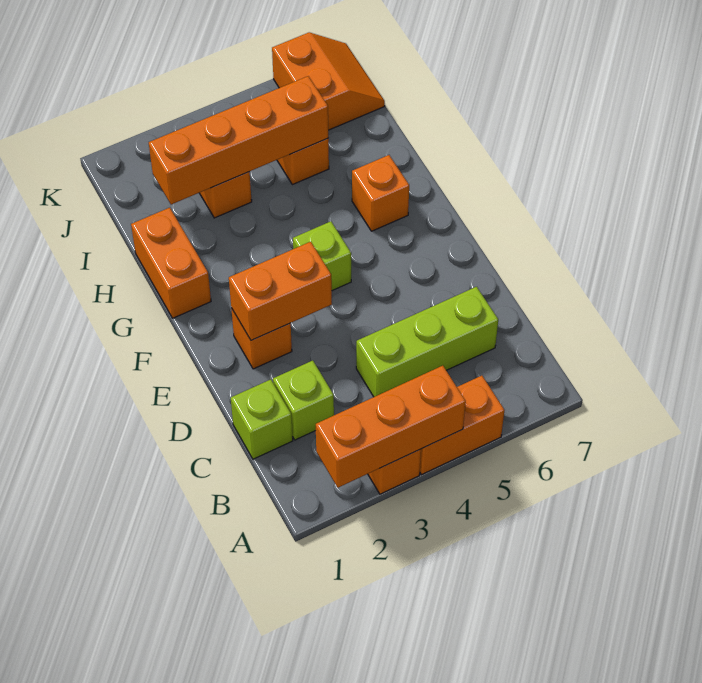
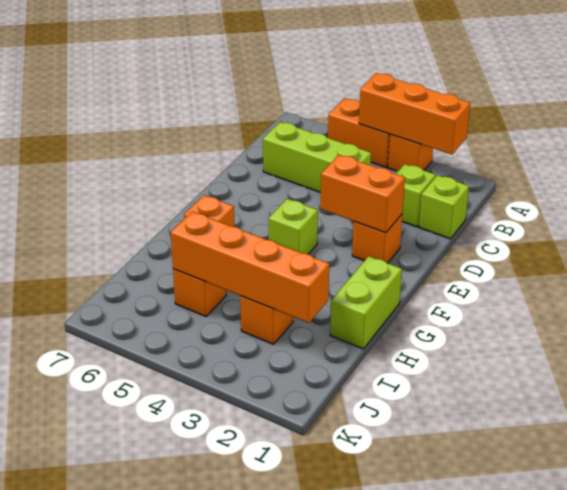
orange brick G1:H1 level 1 -> lime brick G1:H1 level 1
orange slope J6:K7 level 1 top 6 -> none

